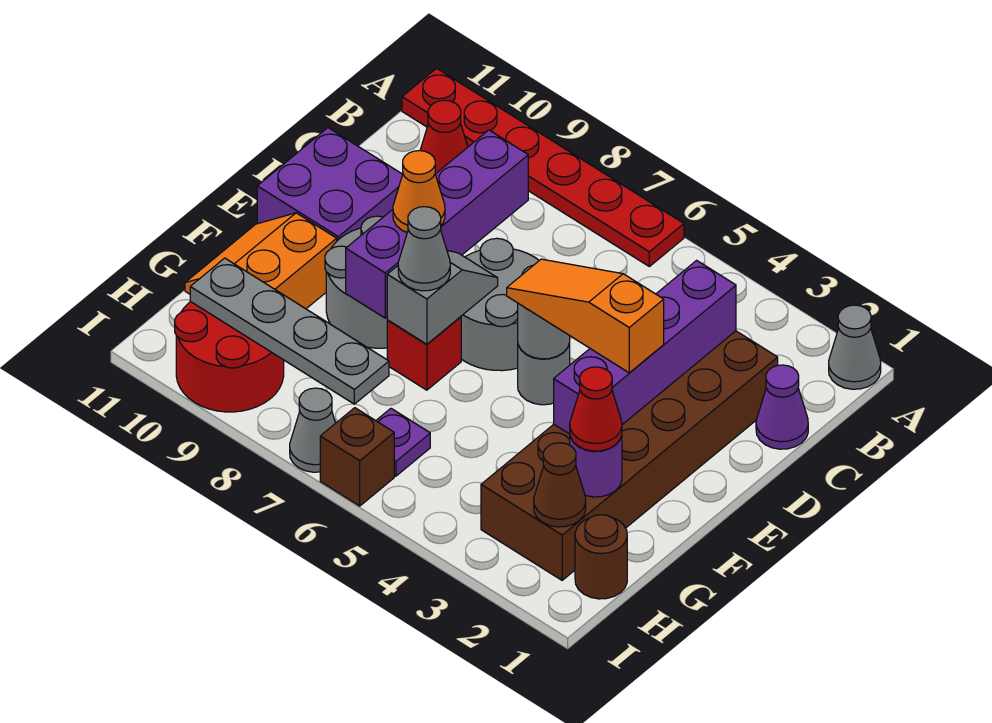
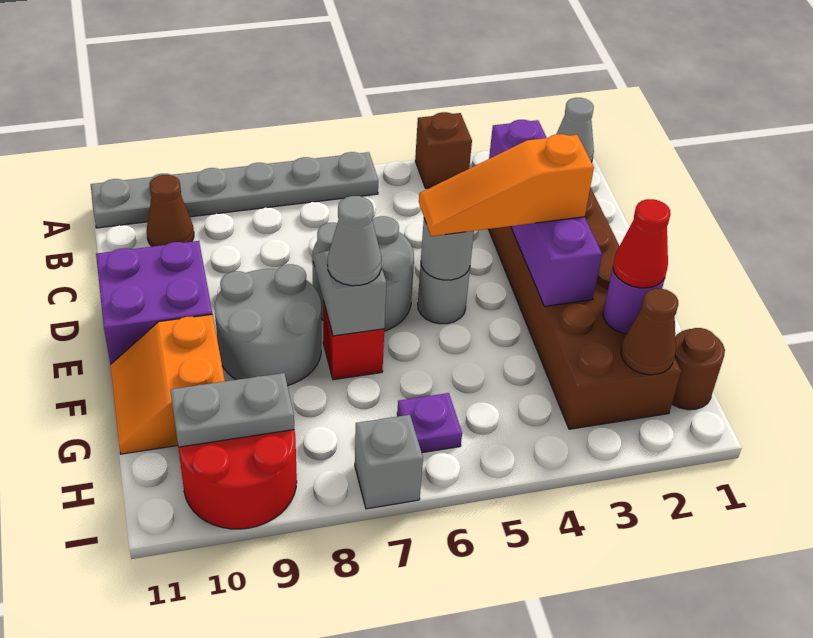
red plate A6:A11 level 1 -> grey plate A6:A11 level 1
red cone B10 level 1 -> brown cone B10 level 1
purple cone C1 level 1 -> none
purple brick C8:F8 level 2 -> none
orange cone E8 level 3 -> none
grey plate H7:H10 level 2 -> grey plate H9:H10 level 2
brown brick I6 level 1 -> brown brick A4 level 1
grey cone I7 level 1 -> grey brick I7 level 1

